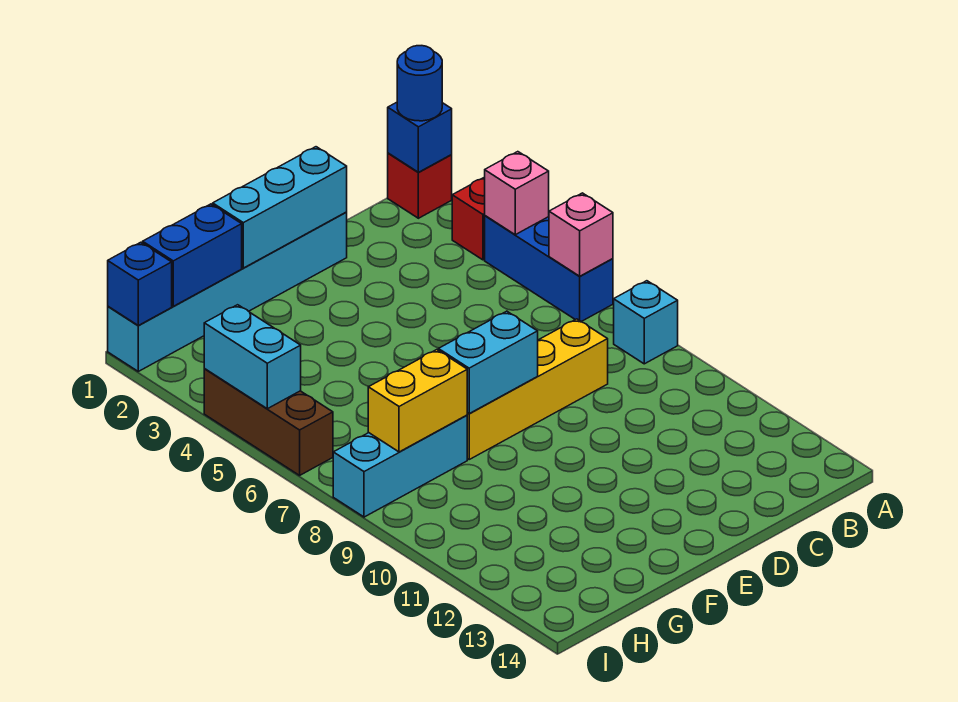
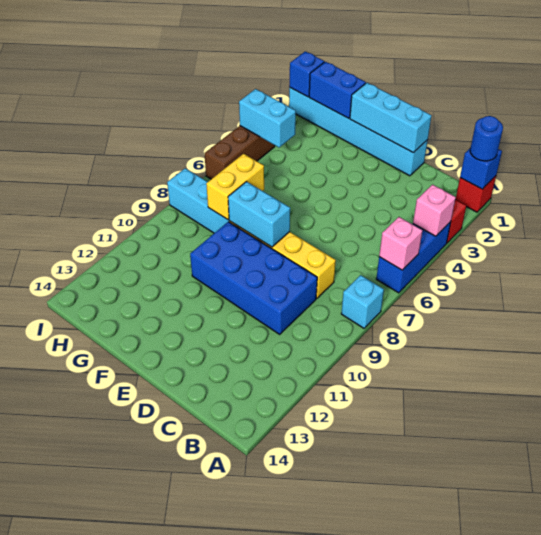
none -> blue brick C9:F10 level 1
yellow brick G8:H8 level 2 -> yellow brick G7:G8 level 2
cyan brick I4:I5 level 2 -> cyan brick H4:I4 level 2

